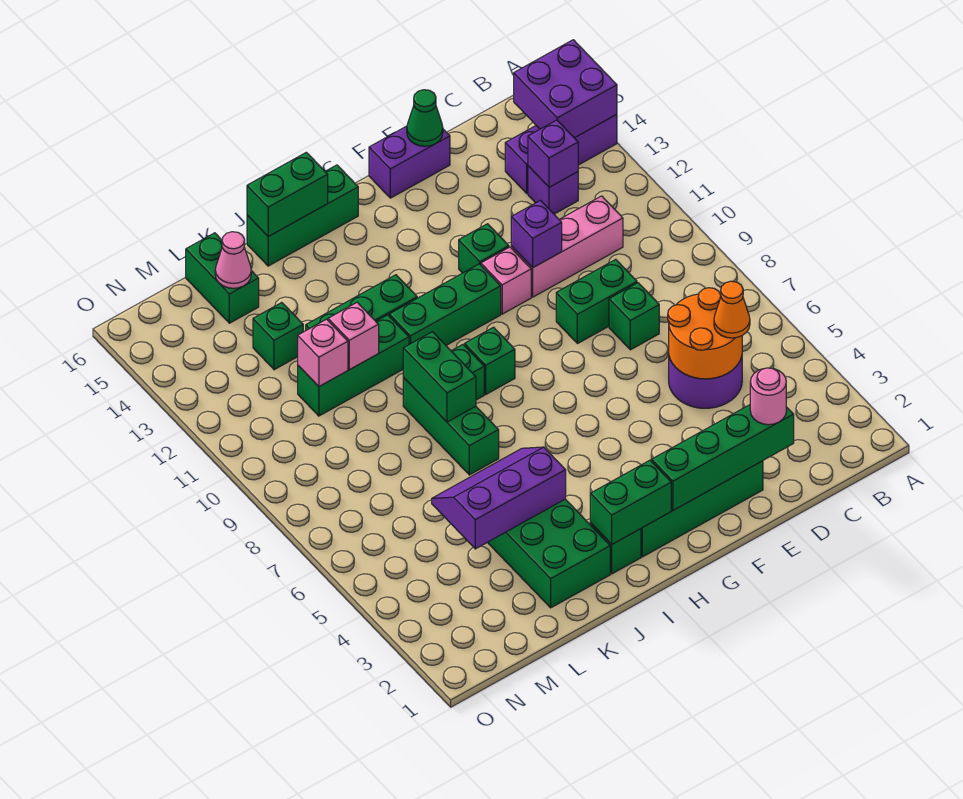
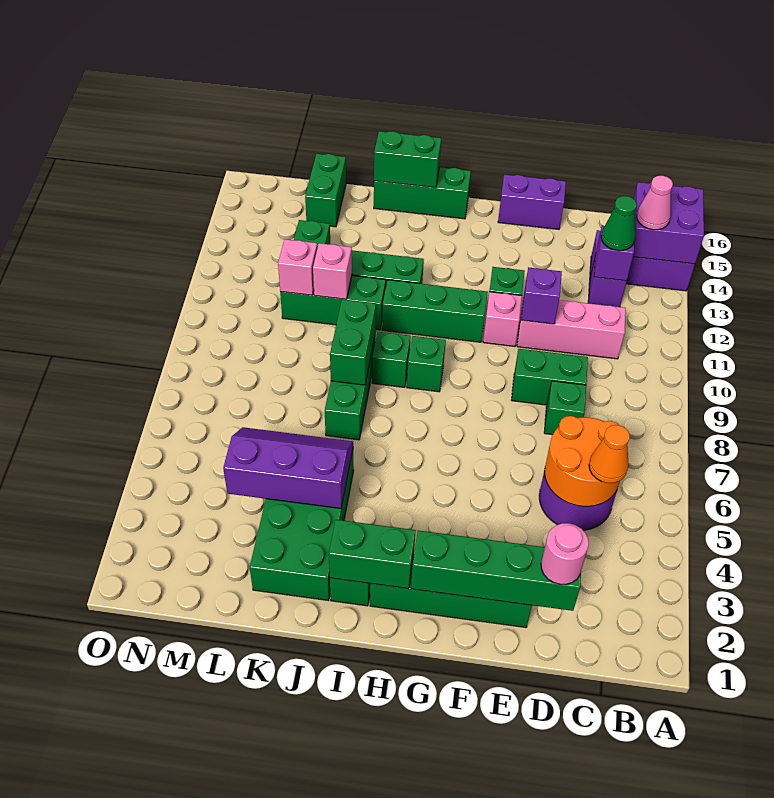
green cone E16 level 2 -> green cone C13 level 3
pink cone L15 level 2 -> pink cone B14 level 3

